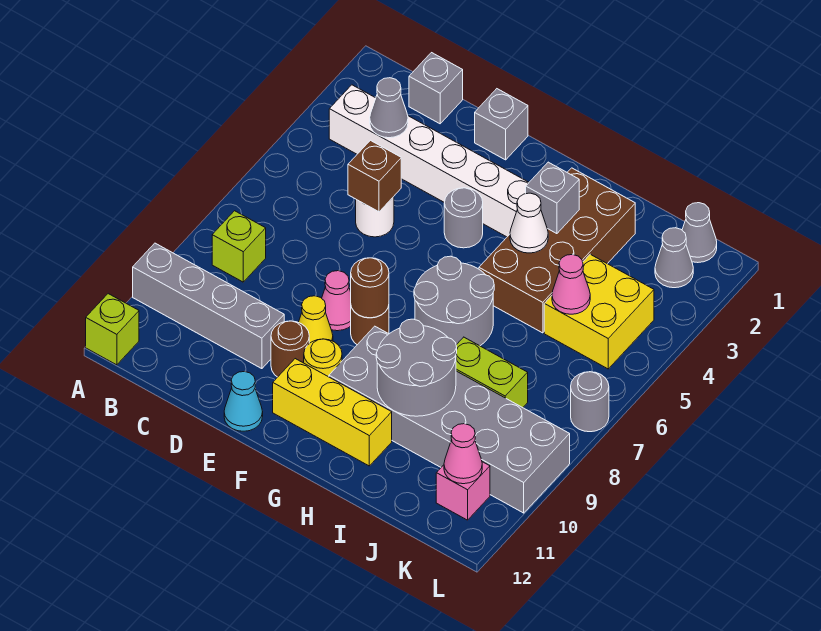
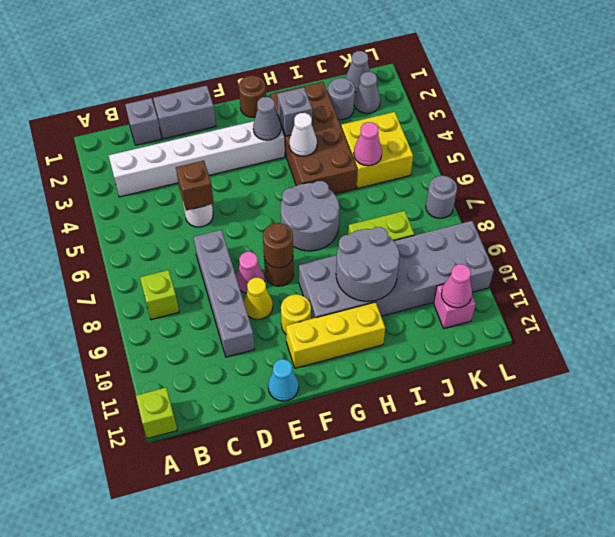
grey brick A10:D10 level 1 -> grey brick D7:D10 level 1
grey cone C3 level 2 -> grey cone G3 level 2
grey brick E1 level 1 -> grey brick D1:E1 level 1
brown round brick E10 level 1 -> brown round brick G1 level 1
grey round brick F4 level 1 -> grey round brick J2 level 1

